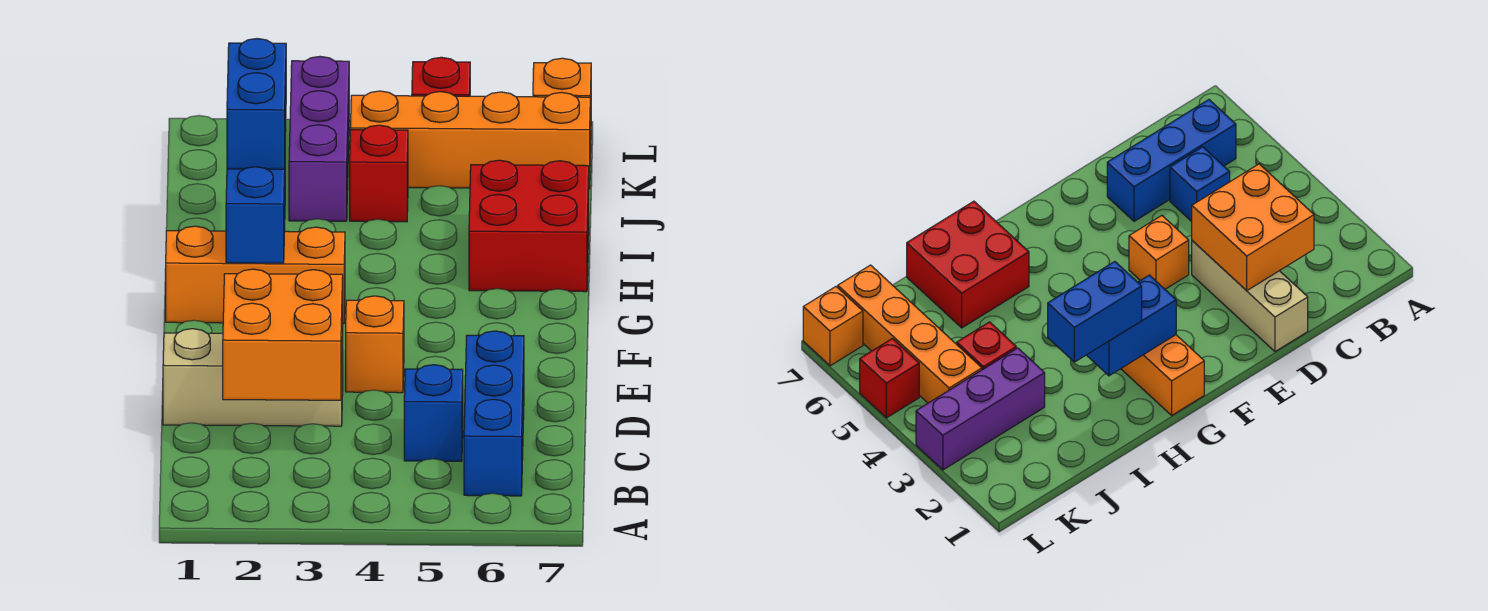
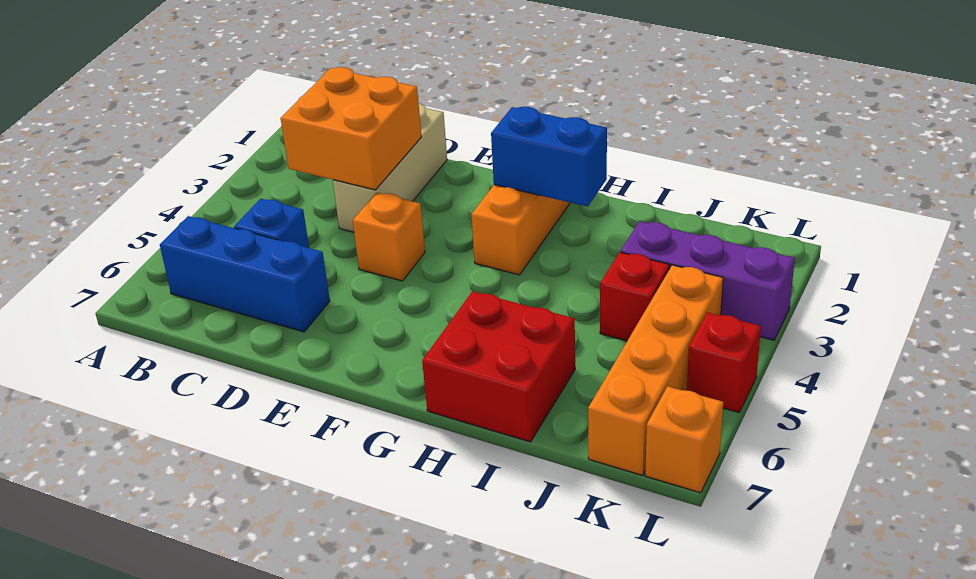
blue brick H2:I2 level 3 -> none

